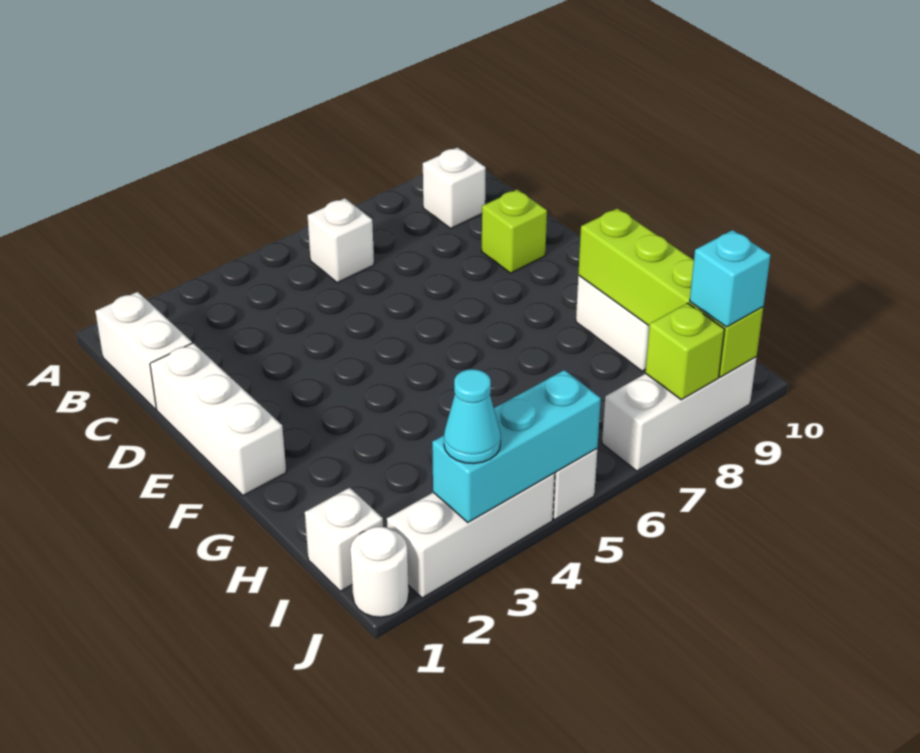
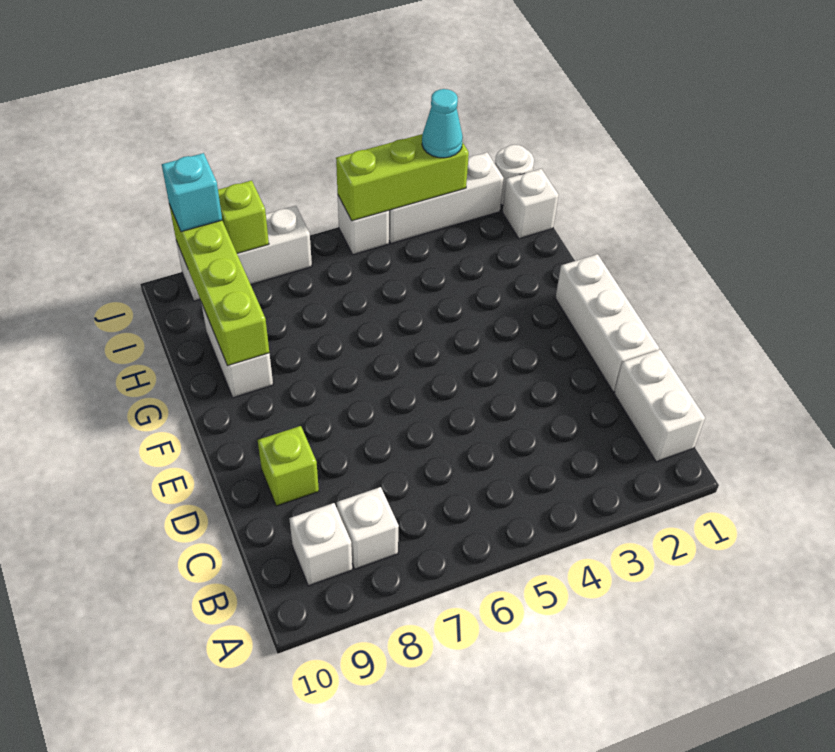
white brick B6 level 1 -> white brick B8 level 1
cyan brick J3:J5 level 2 -> lime brick J3:J5 level 2

